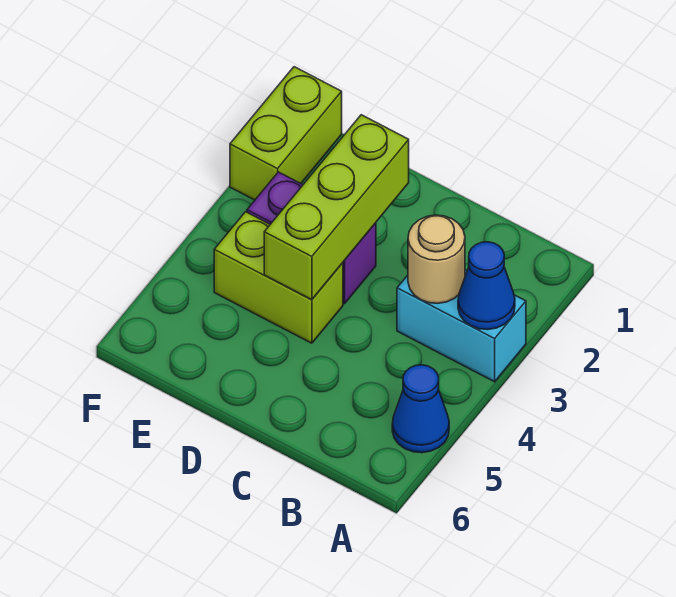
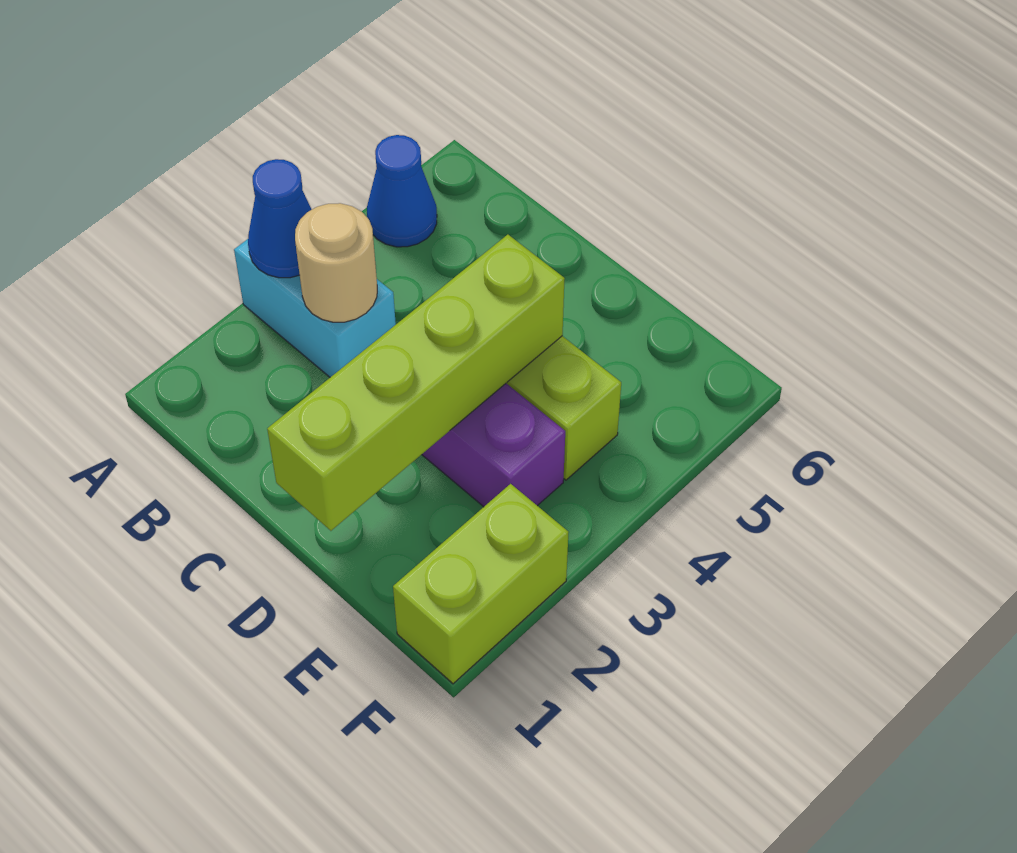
lime brick D2:D4 level 2 -> lime brick D1:D4 level 2

